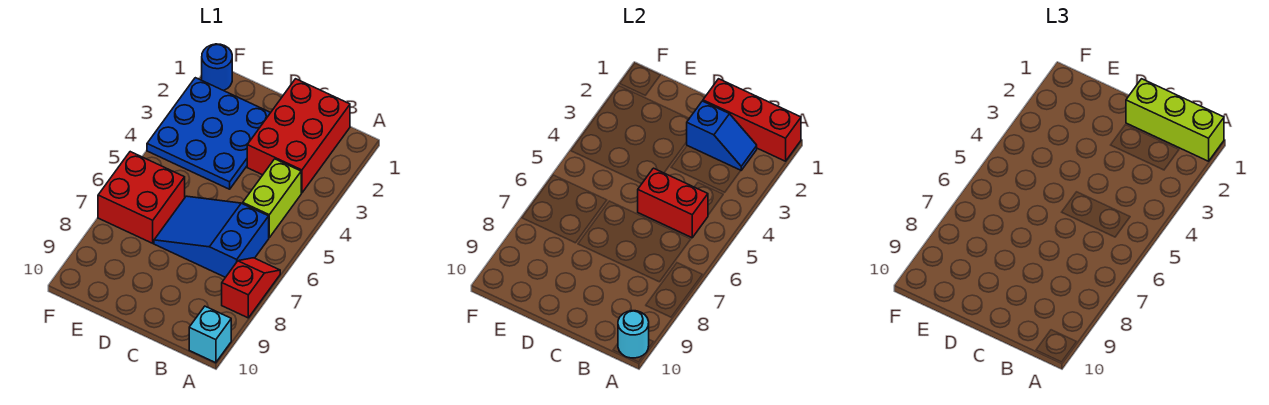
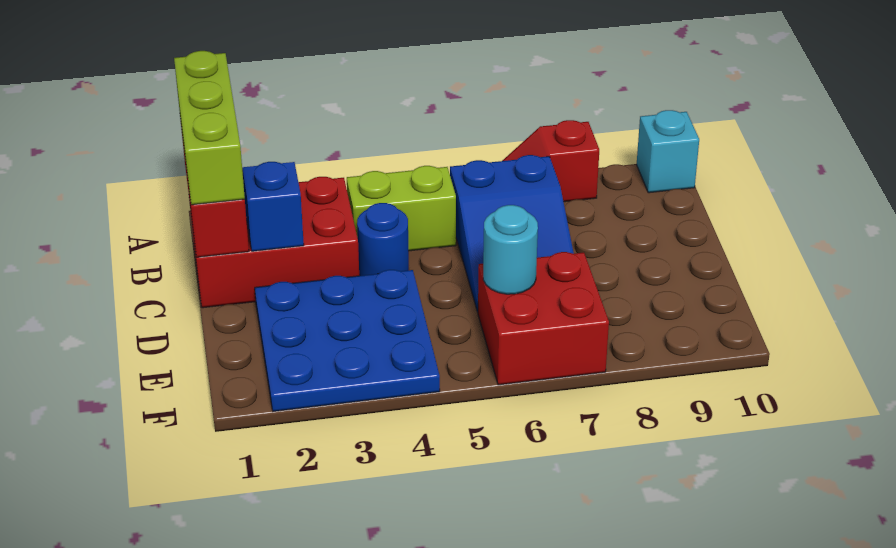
cyan round brick A10 level 2 -> cyan round brick E6 level 2
red brick B5:C5 level 2 -> none
blue round brick F1 level 1 -> blue round brick C4 level 1

